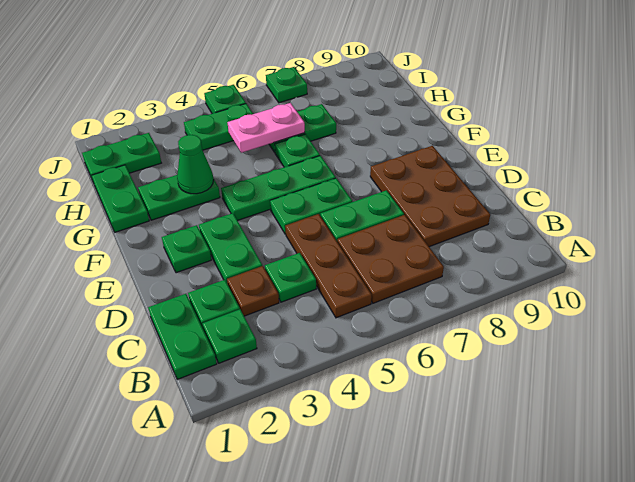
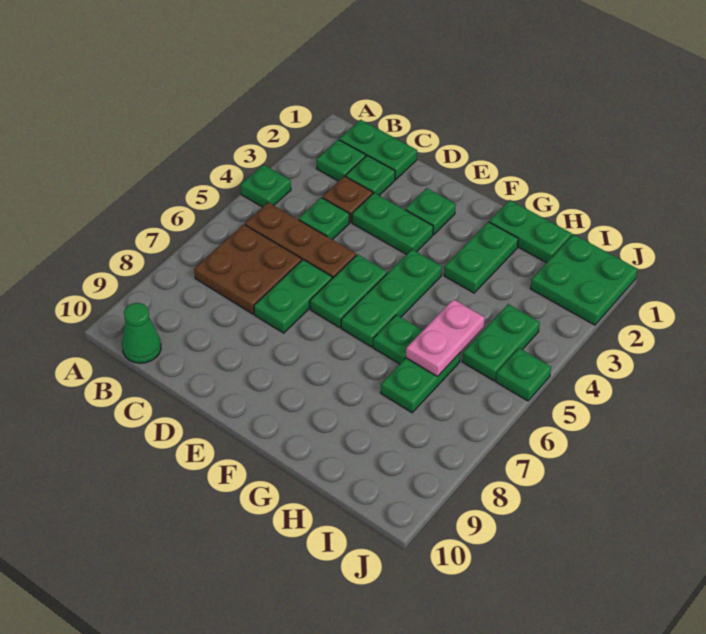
brown plate C8:E9 level 1 -> none
green cone G3 level 2 -> green cone B10 level 1
green plate I1:I2 level 1 -> green plate I1:J2 level 1
green plate J7 level 1 -> green plate A4 level 1

